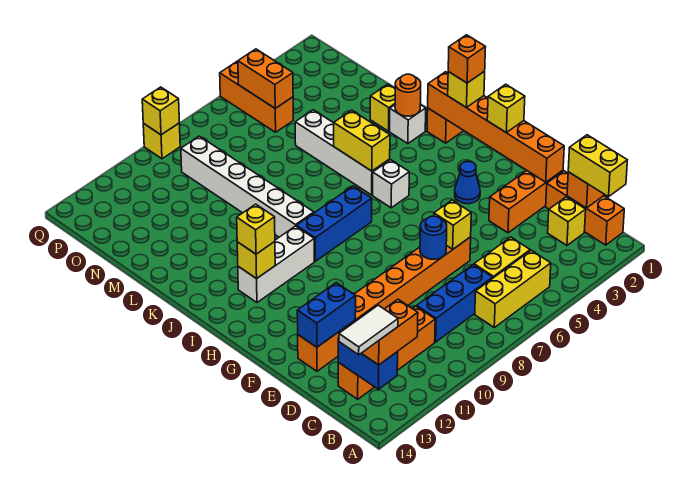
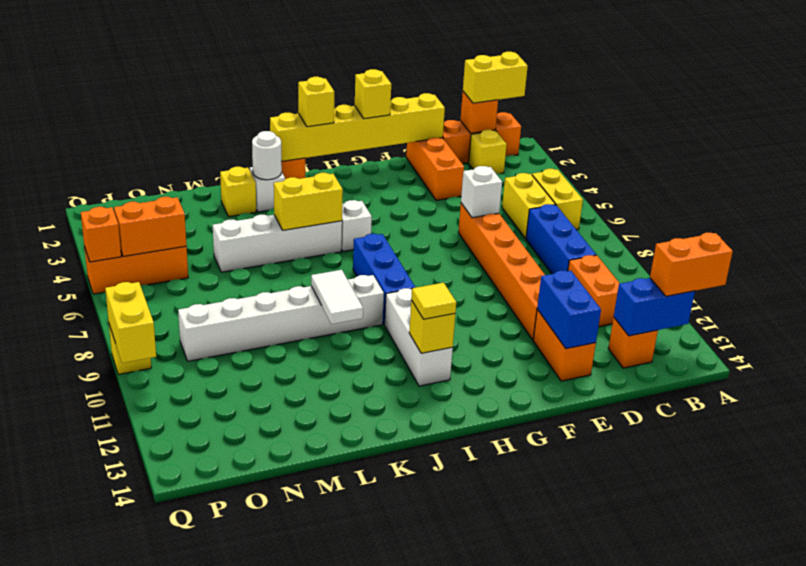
yellow brick B5:B7 level 1 -> yellow brick B5:B6 level 1
orange brick B12:B13 level 3 -> orange brick A13:B13 level 3
white tile B13:B14 level 4 -> white tile K9:K10 level 2
orange brick E1:J1 level 2 -> yellow brick E1:J1 level 2
yellow brick E6 level 2 -> white brick E6 level 2
blue round brick E7 level 2 -> none
blue cone G3 level 1 -> none
orange brick I1 level 4 -> orange brick Q5 level 2
yellow brick I12 level 3 -> yellow tile I12 level 3
orange round brick K2 level 2 -> white round brick K2 level 2
yellow brick Q9 level 2 -> yellow brick Q9:Q10 level 2

